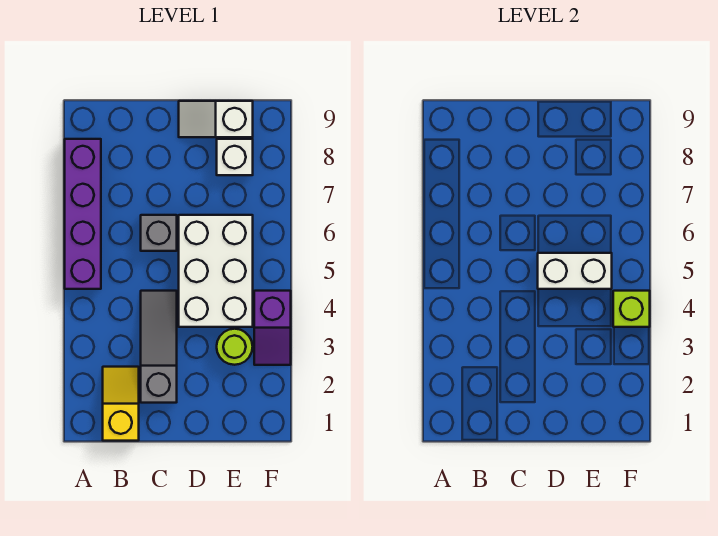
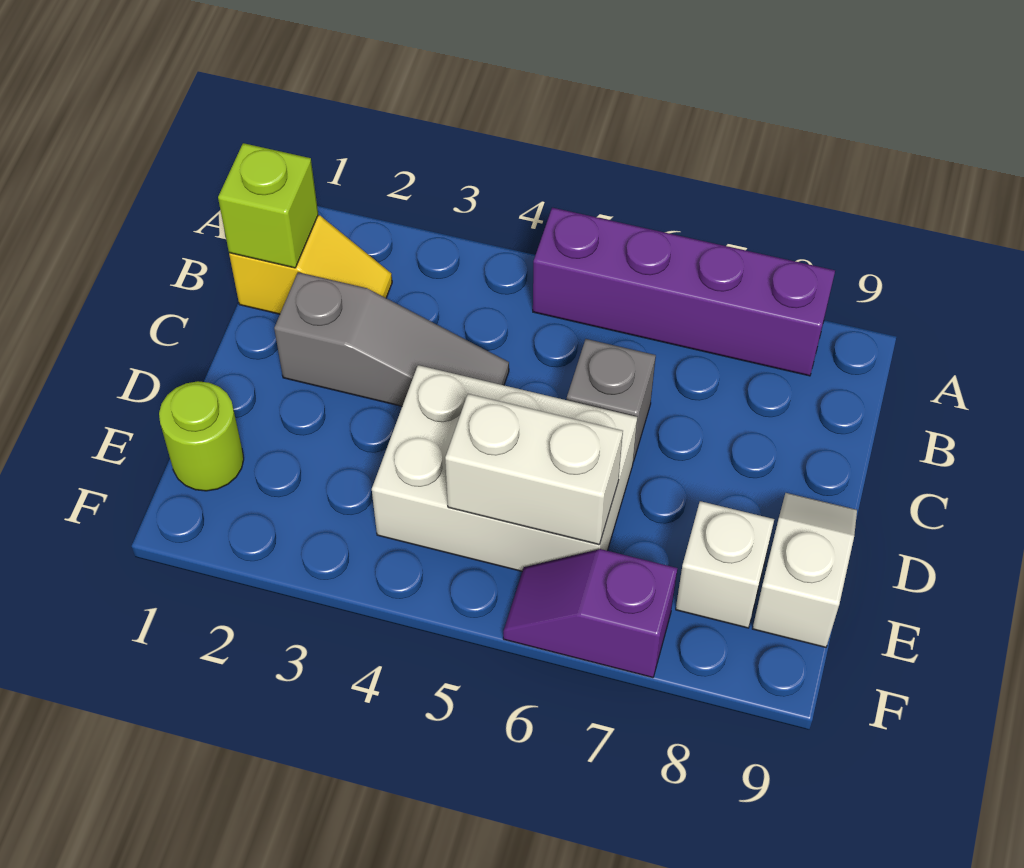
white brick D5:E5 level 2 -> white brick E5:E6 level 2
lime round brick E3 level 1 -> lime round brick E1 level 1
purple slope F3:F4 level 1 top 4 -> purple slope F6:F7 level 1 top 7
lime brick F4 level 2 -> lime brick B1 level 2

